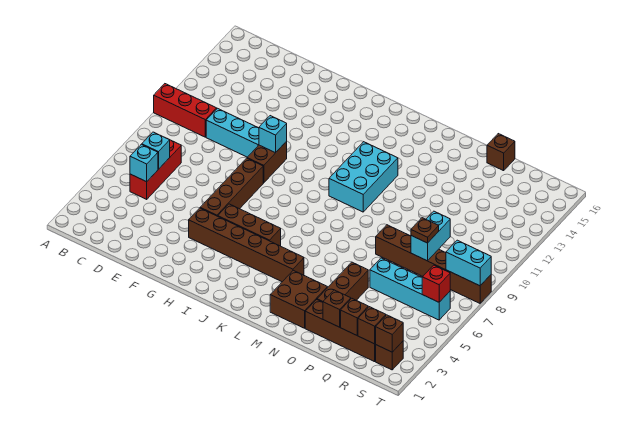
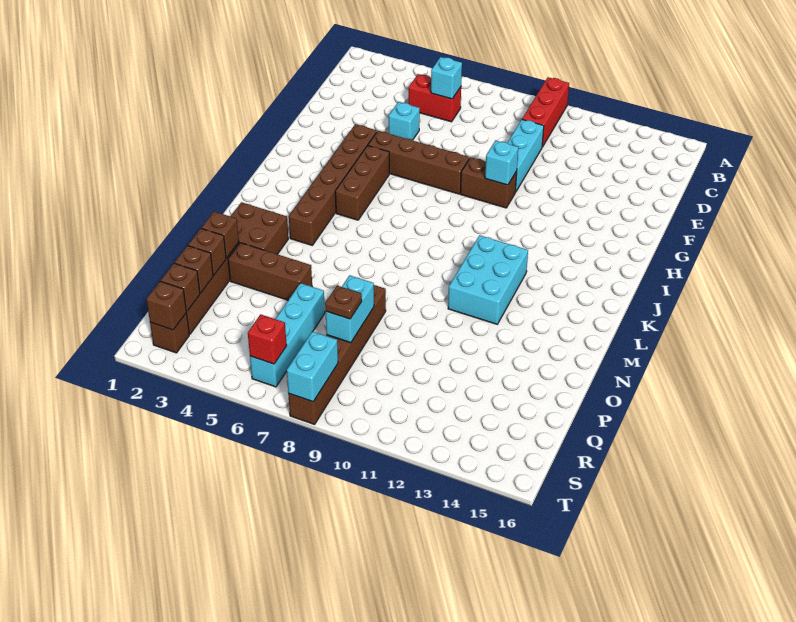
red brick C5:C7 level 1 -> red brick C5:C6 level 1
cyan brick C5 level 2 -> cyan brick E5 level 1
cyan brick K10:L12 level 1 -> cyan brick K11:M12 level 1
brown brick P16 level 1 -> brown brick O2 level 2
cyan brick Q8:Q9 level 2 -> cyan brick P8:Q8 level 2

